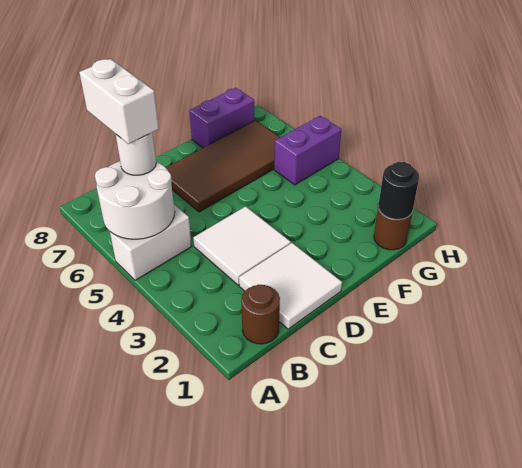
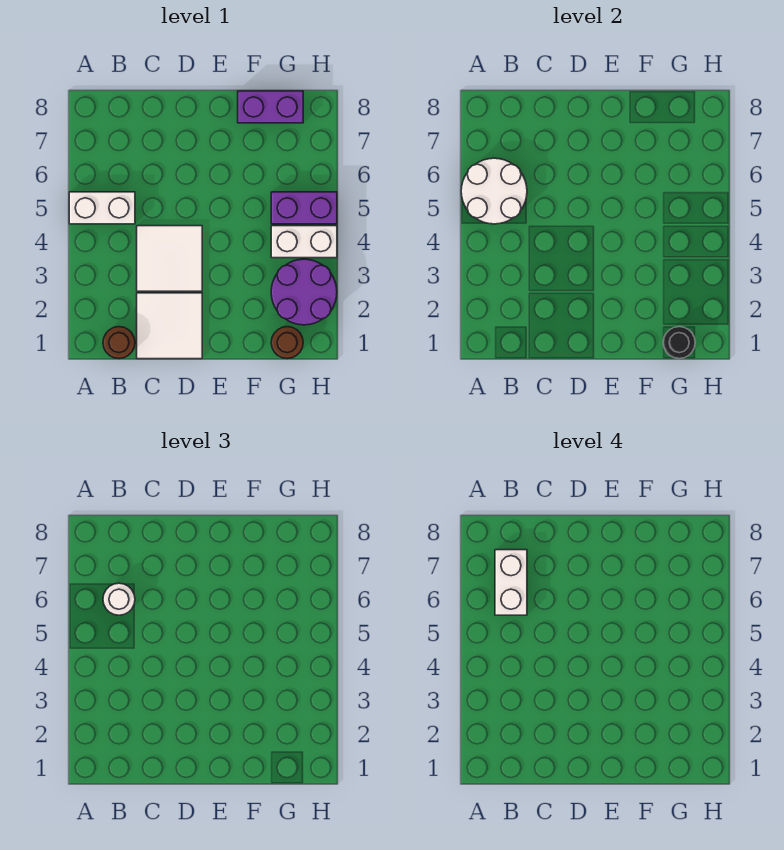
brown tile D6:G7 level 1 -> none
none -> purple round brick G2:H3 level 1
none -> white brick G4:H4 level 1

